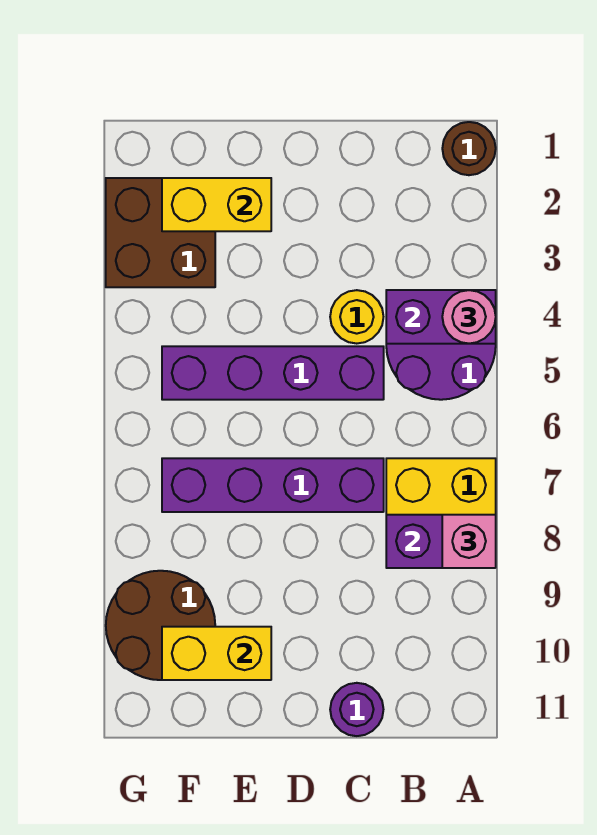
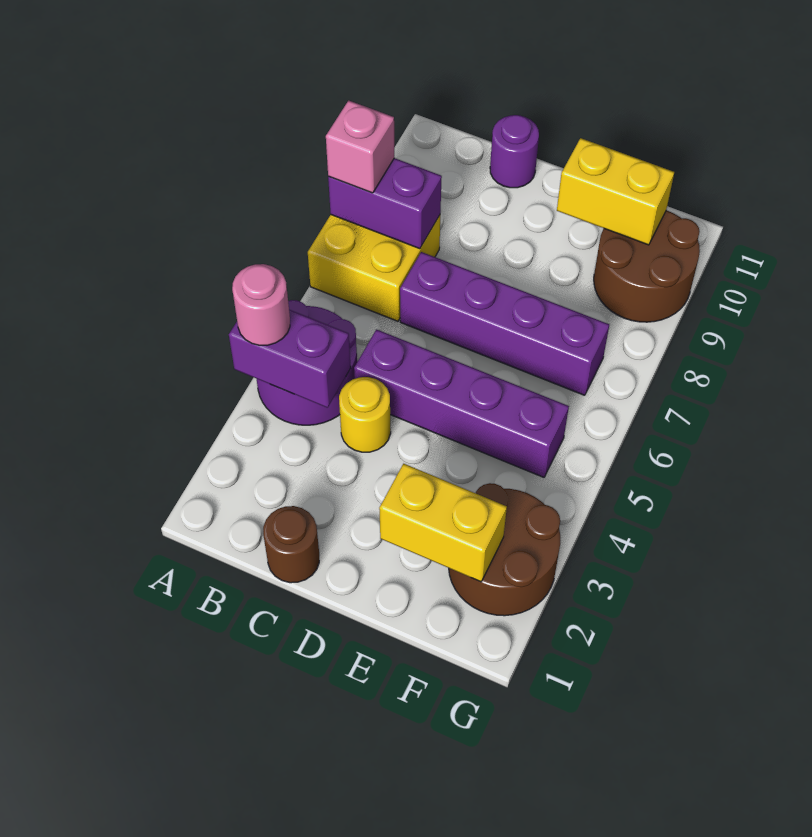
brown round brick A1 level 1 -> brown round brick C1 level 1
brown brick F2:G3 level 1 -> brown round brick F2:G3 level 1

